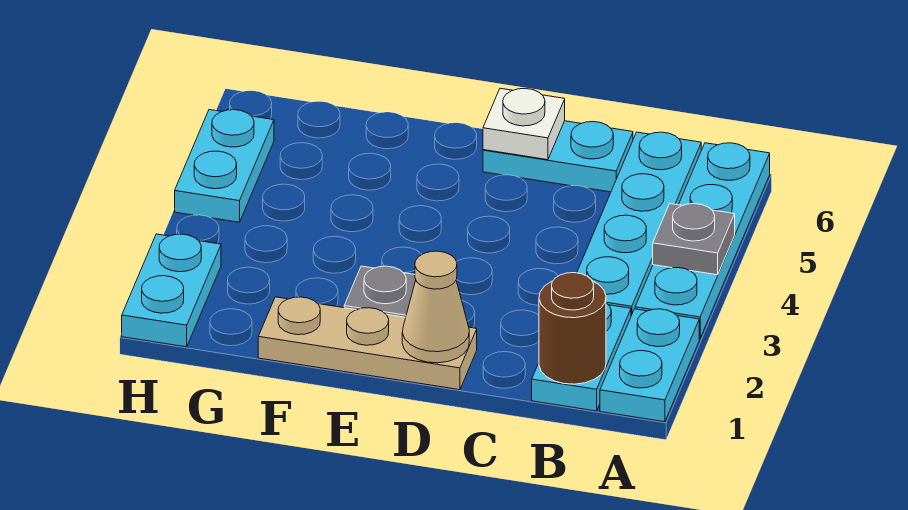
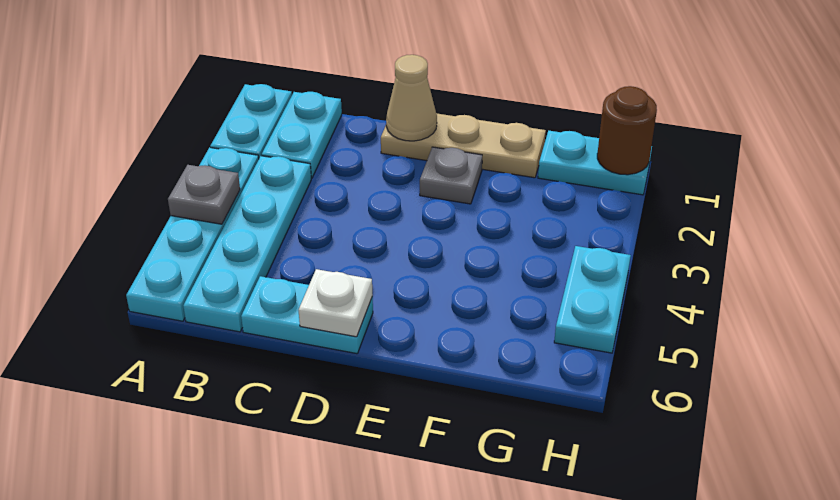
brown round brick B1 level 2 -> brown round brick H1 level 2
cyan plate H1:H2 level 1 -> cyan plate G1:H1 level 1

